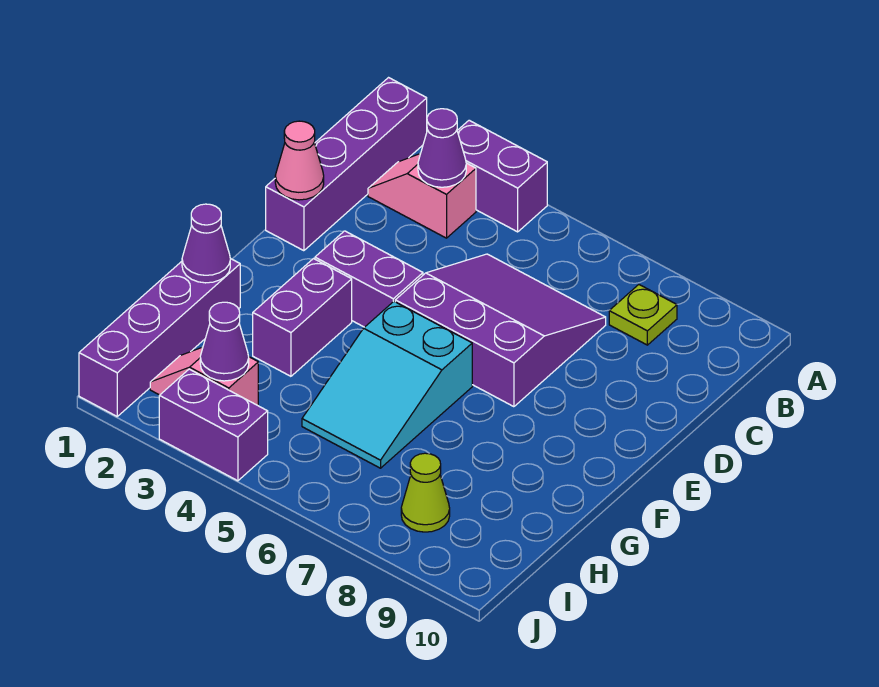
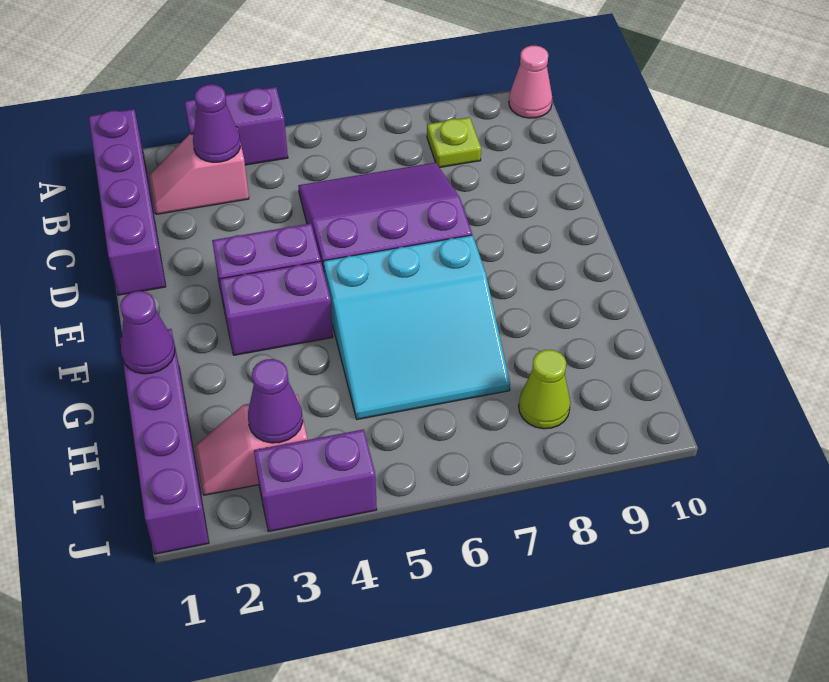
pink cone D1 level 2 -> pink cone A10 level 1
purple brick F3:G3 level 1 -> purple brick F3:F4 level 1
cyan slope F5:H6 level 1 top F -> cyan slope F5:H7 level 1 top F

